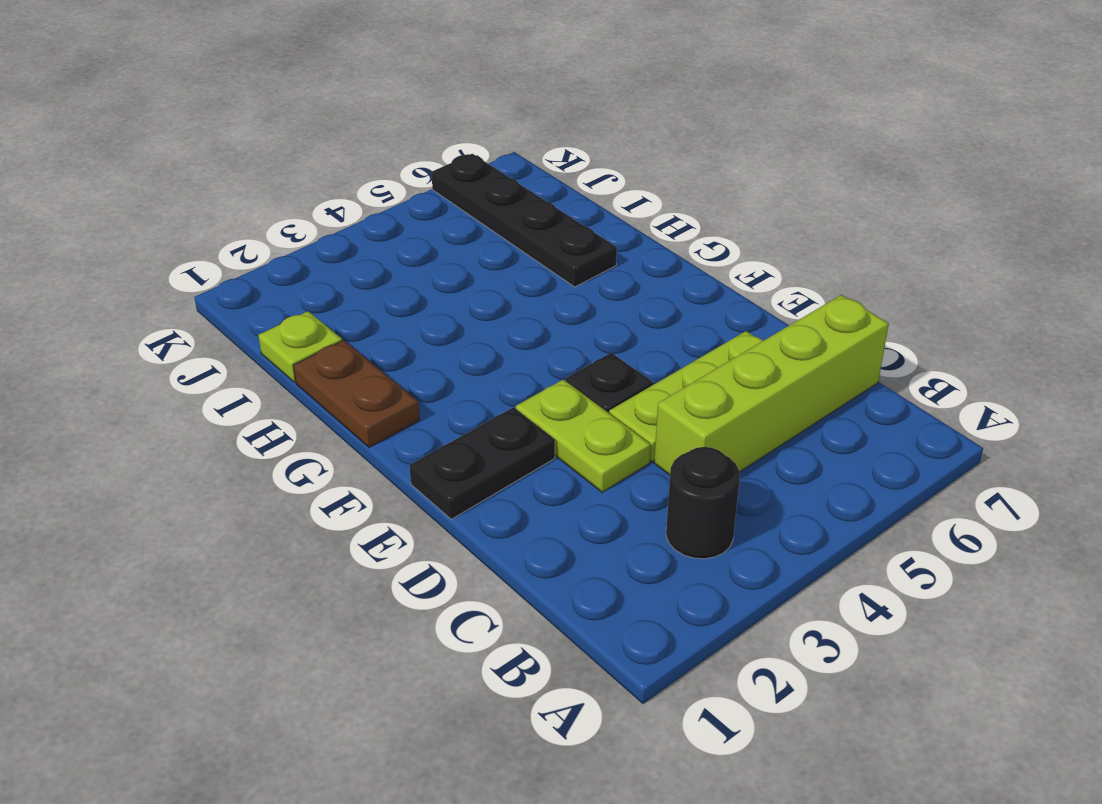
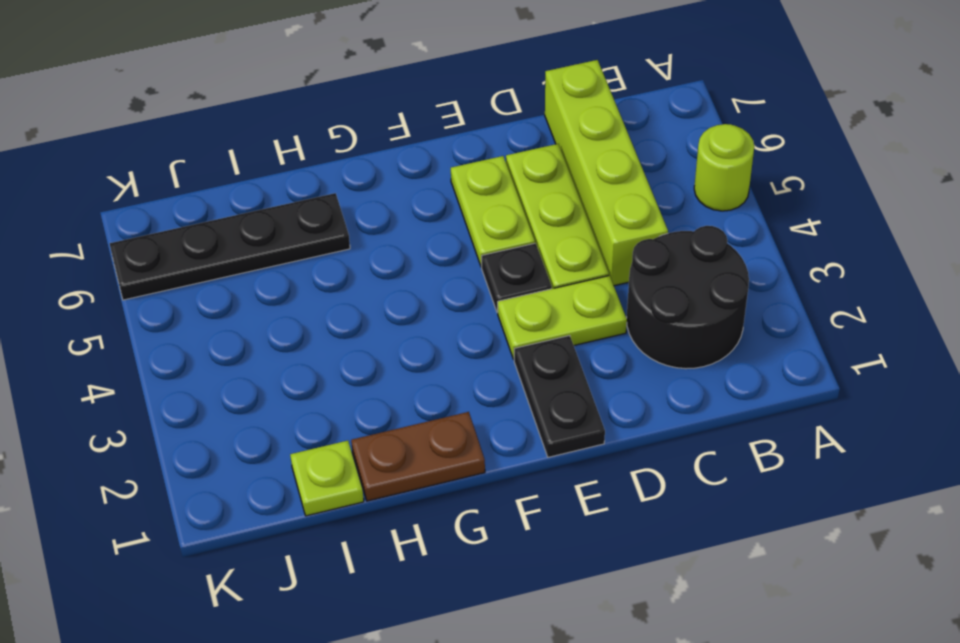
none -> lime round brick A5 level 1
black round brick B3 level 1 -> black round brick B2:C3 level 1
none -> lime plate E5:E6 level 1

